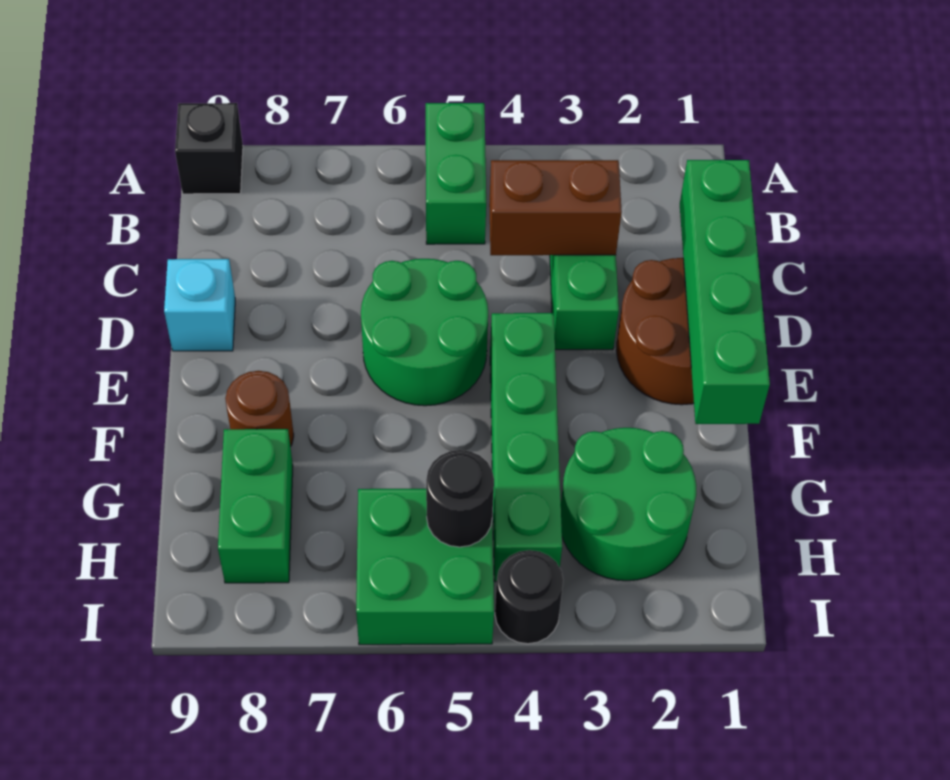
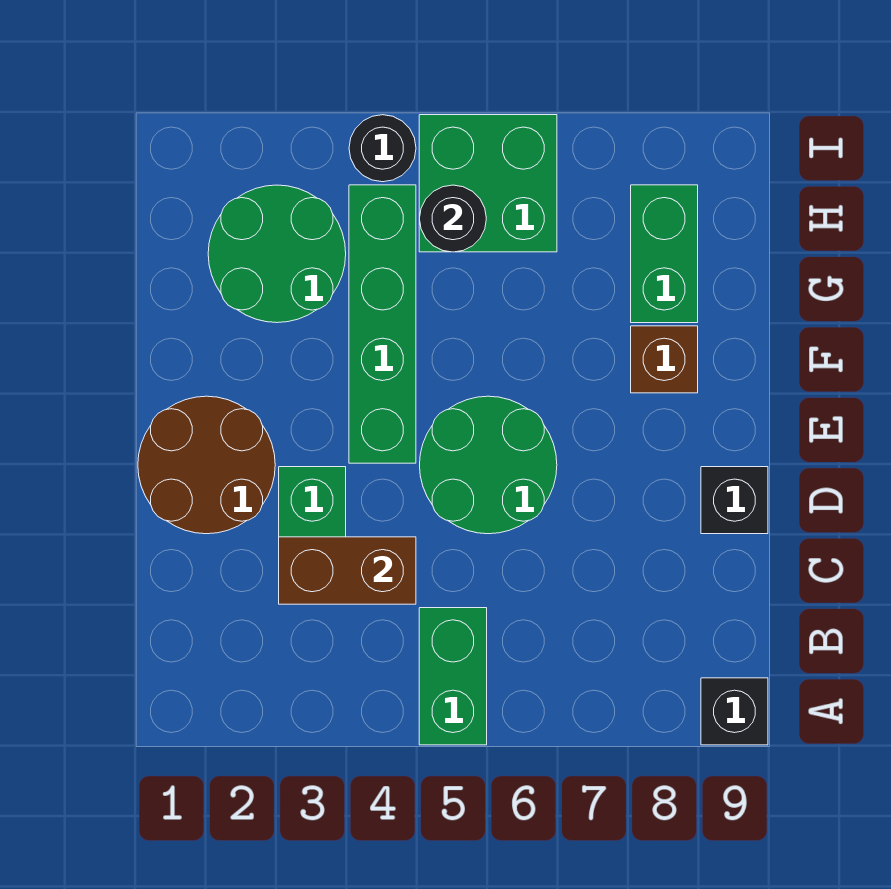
green brick C1:F1 level 2 -> none
cyan brick D9 level 1 -> black brick D9 level 1
brown round brick F8 level 1 -> brown brick F8 level 1

